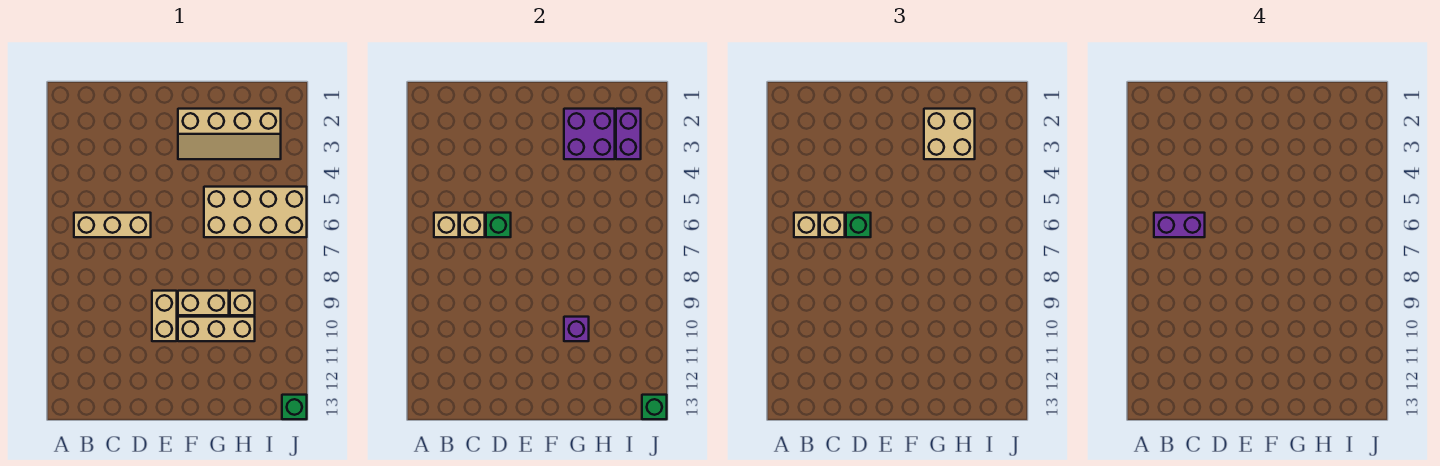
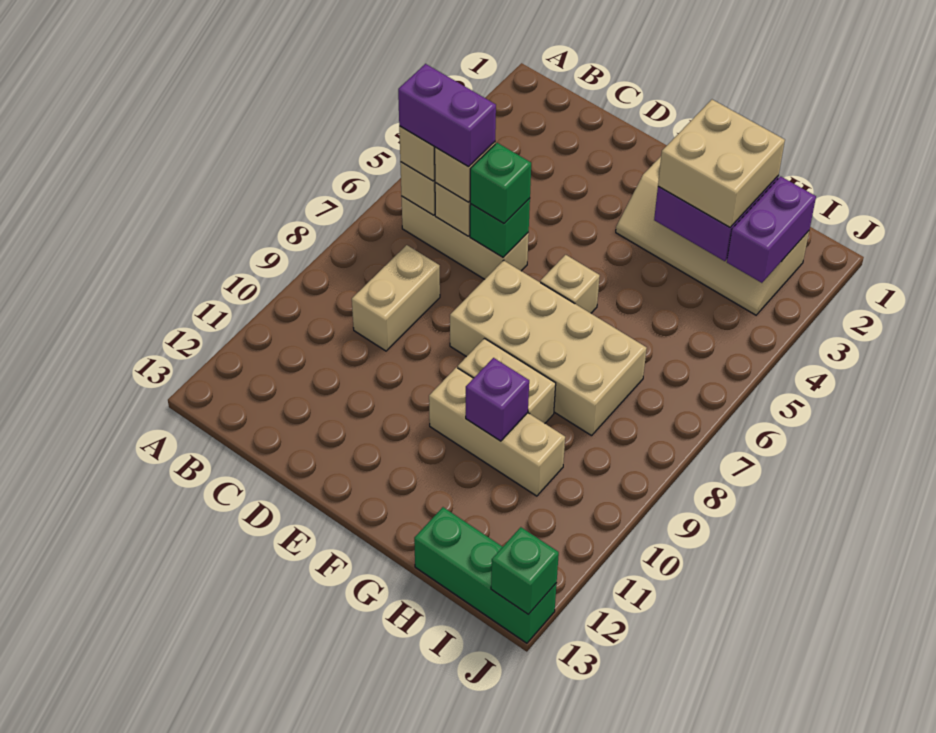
tan brick E9:E10 level 1 -> tan brick C8:C9 level 1
tan brick G5:J6 level 1 -> tan brick E7:H8 level 1
tan brick H9 level 1 -> tan brick F6 level 1
green brick J13 level 1 -> green brick H13:J13 level 1

